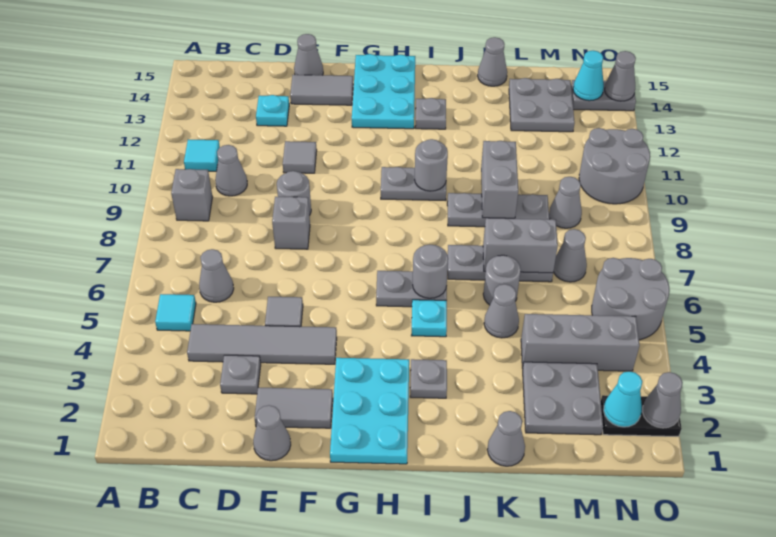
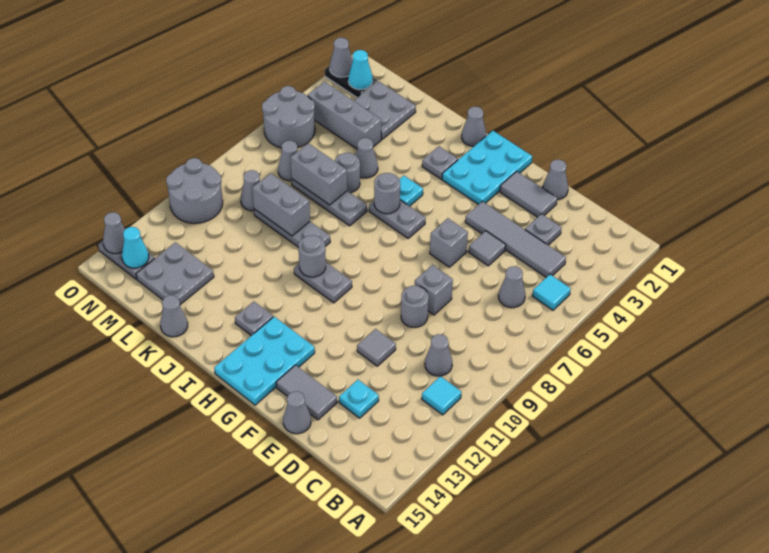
grey brick B9 level 1 -> grey brick F6 level 1
grey cone K1 level 1 -> grey cone I1 level 1
grey brick K9:K10 level 2 -> grey brick K9:L9 level 2

